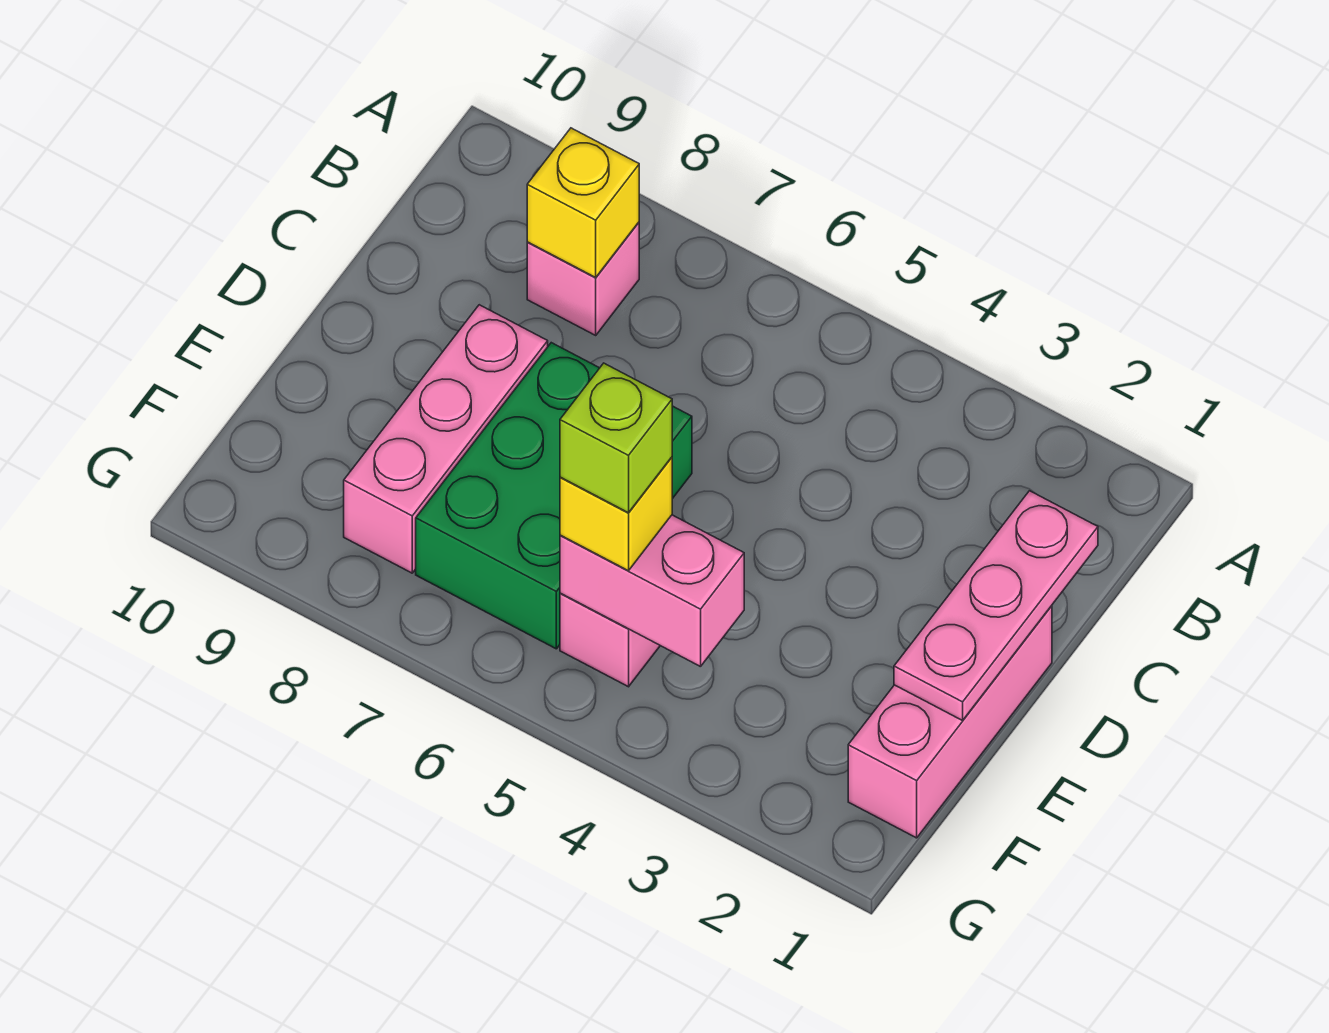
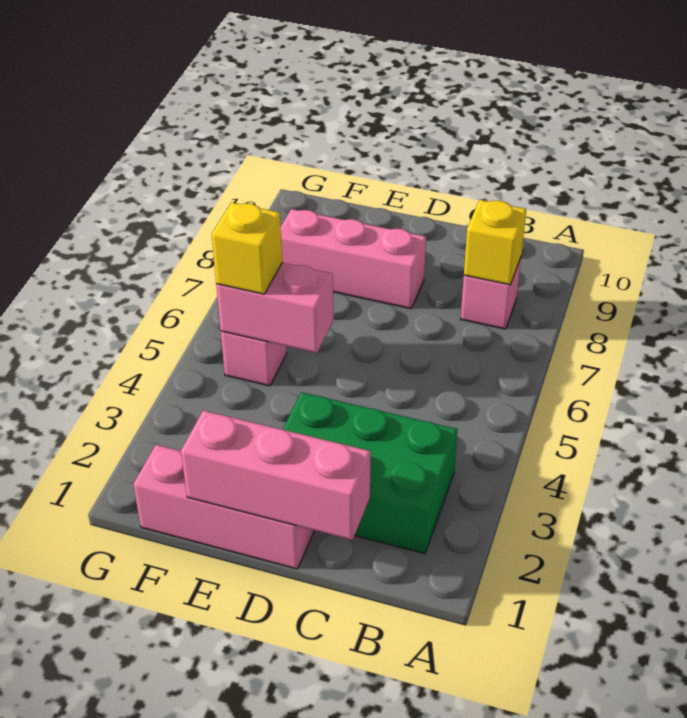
pink plate C1:E1 level 2 -> pink brick C1:E1 level 2
green brick D6:F7 level 1 -> green brick B2:D3 level 1
pink brick F4:F5 level 2 -> pink brick E5:F5 level 2
lime brick F5 level 4 -> none

